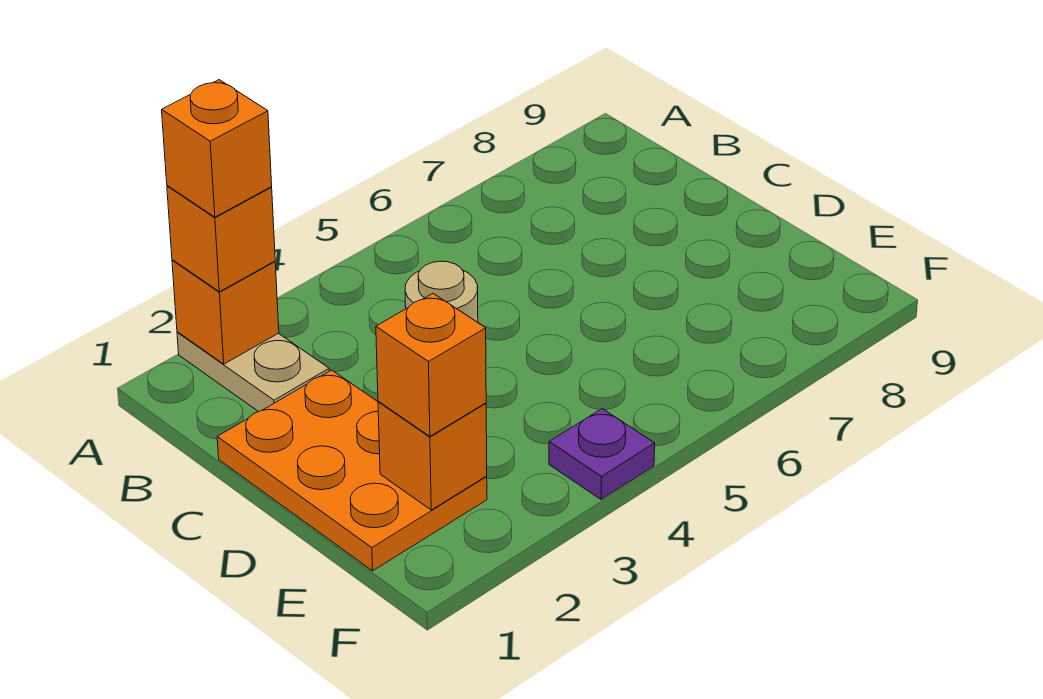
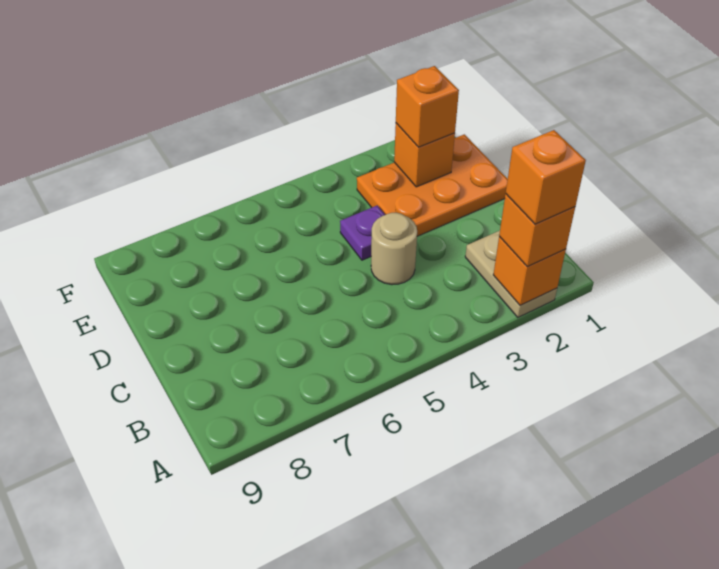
orange plate C1:E2 level 1 -> orange plate D1:E3 level 1
purple plate F4 level 1 -> purple plate D4 level 1

